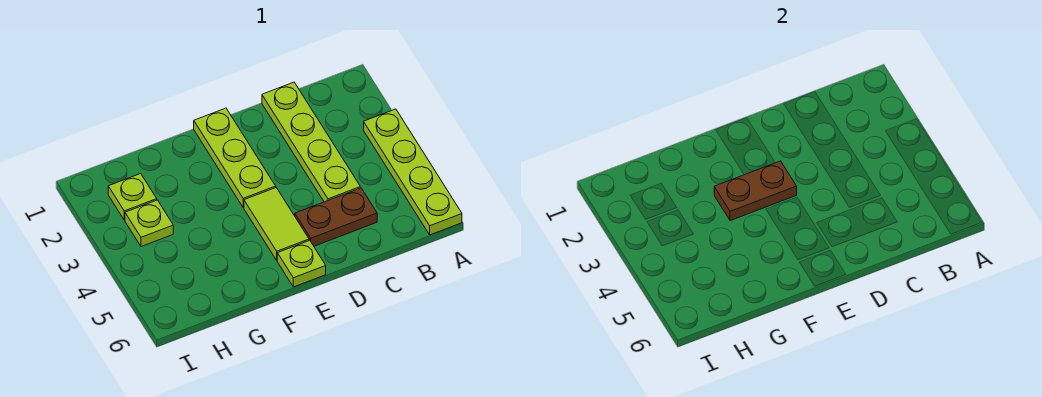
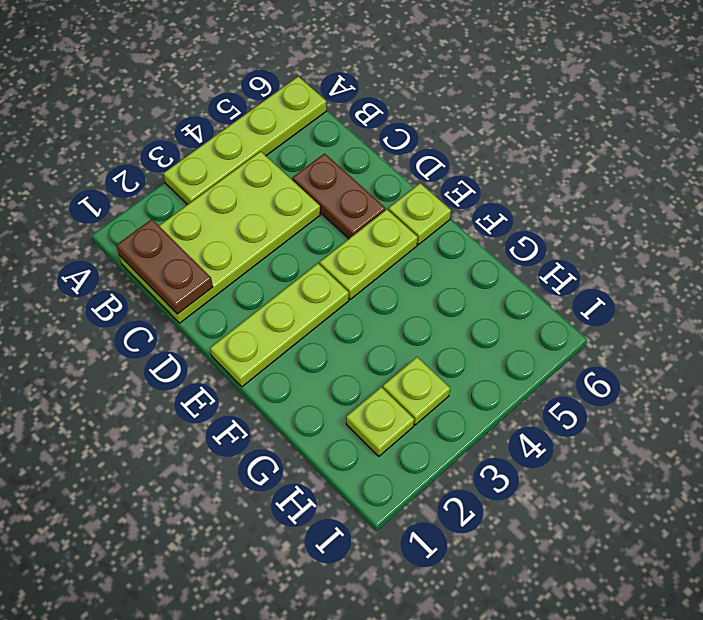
lime plate C1:C4 level 1 -> lime plate B1:C4 level 1
brown plate E3:F3 level 2 -> brown plate B1:C1 level 2
lime tile E4:E5 level 1 -> lime plate E4:E5 level 1

